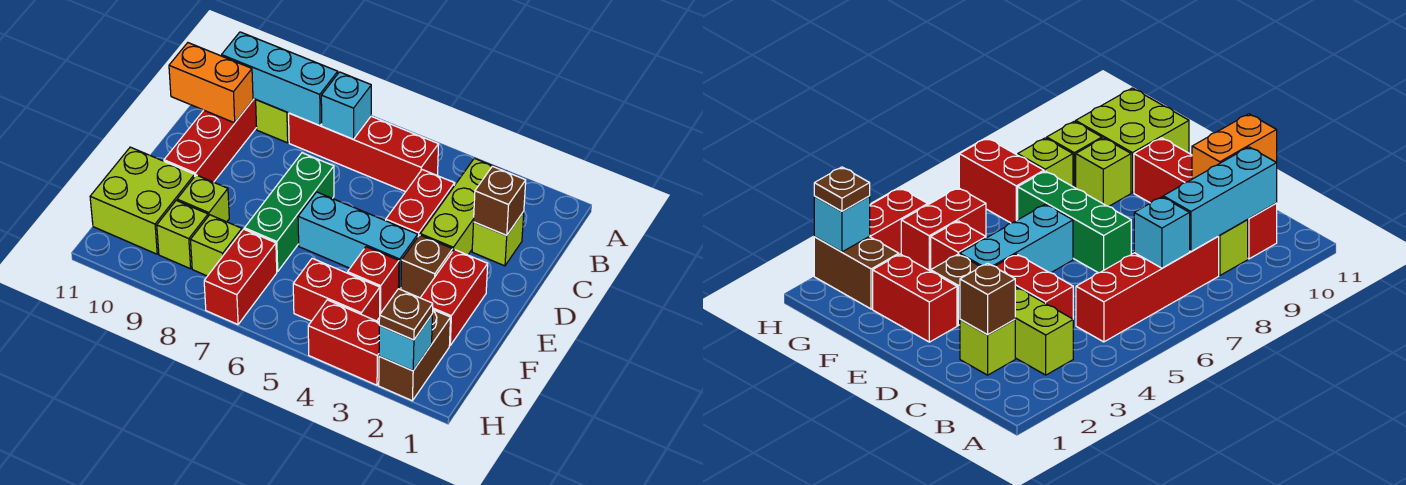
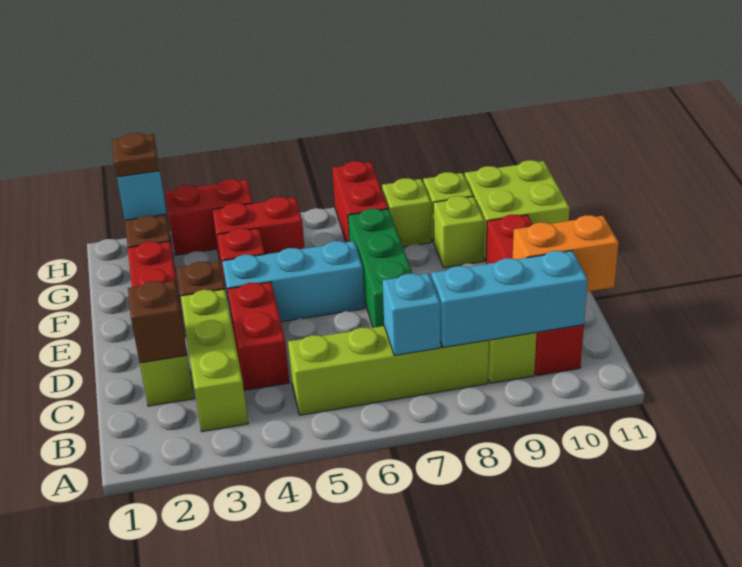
red brick B5:B8 level 1 -> lime brick B5:B8 level 1

